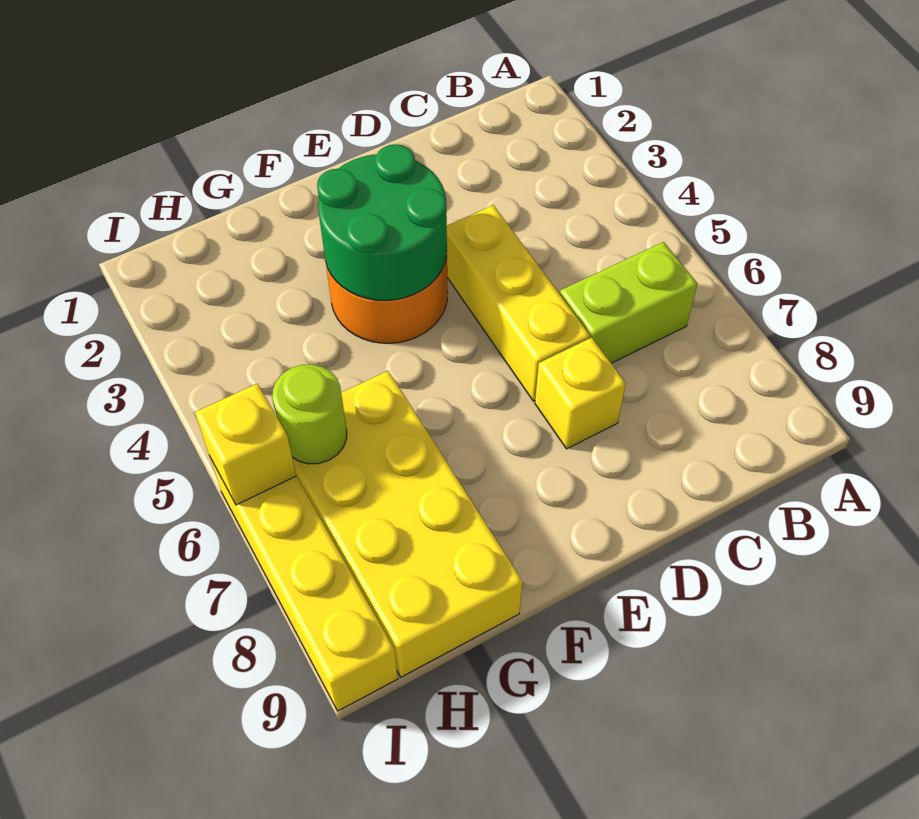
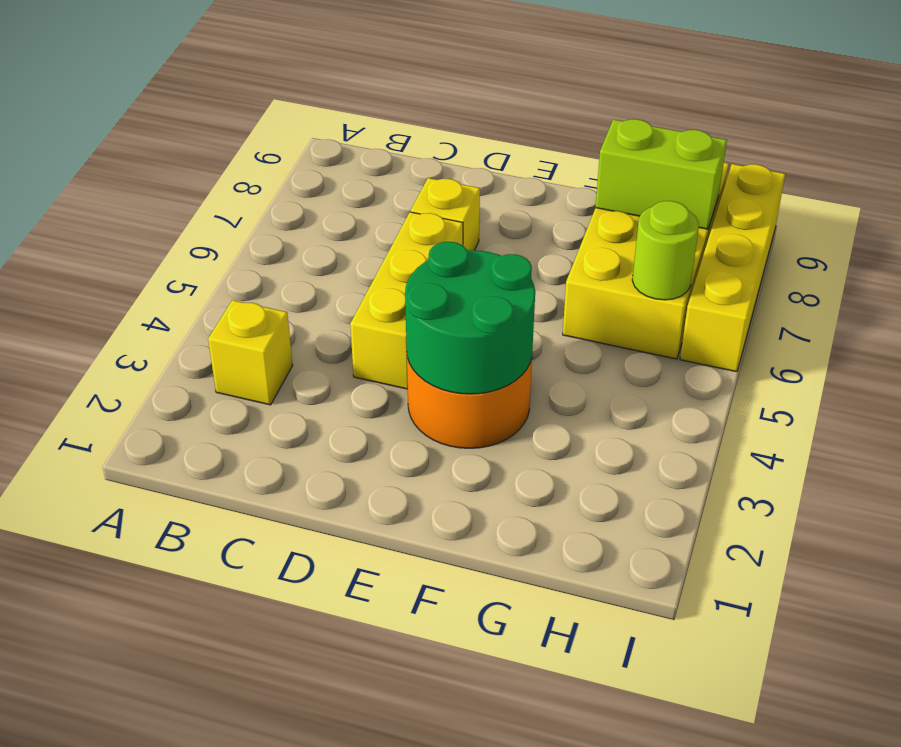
lime brick B6:C6 level 1 -> lime brick G8:H8 level 2
yellow brick I6 level 2 -> yellow brick B3 level 1

